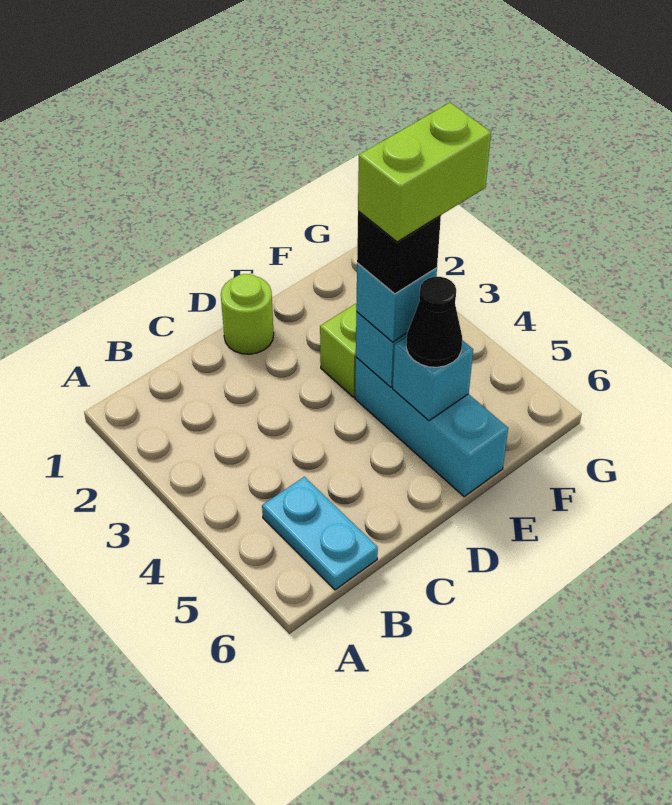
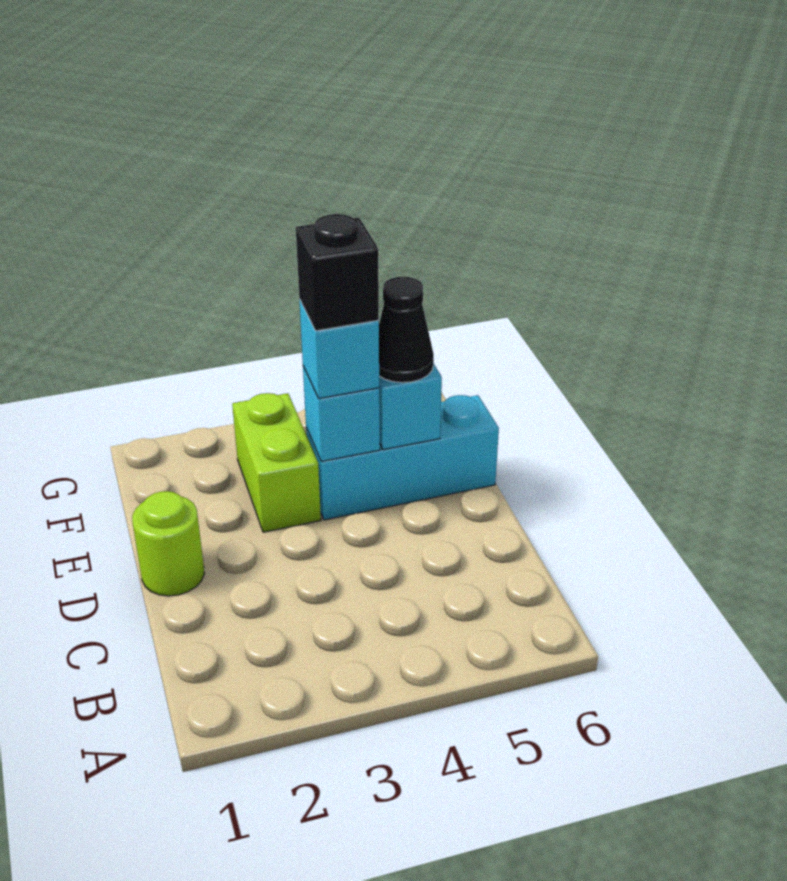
cyan plate B5:B6 level 1 -> none
lime brick E4:F4 level 5 -> none

